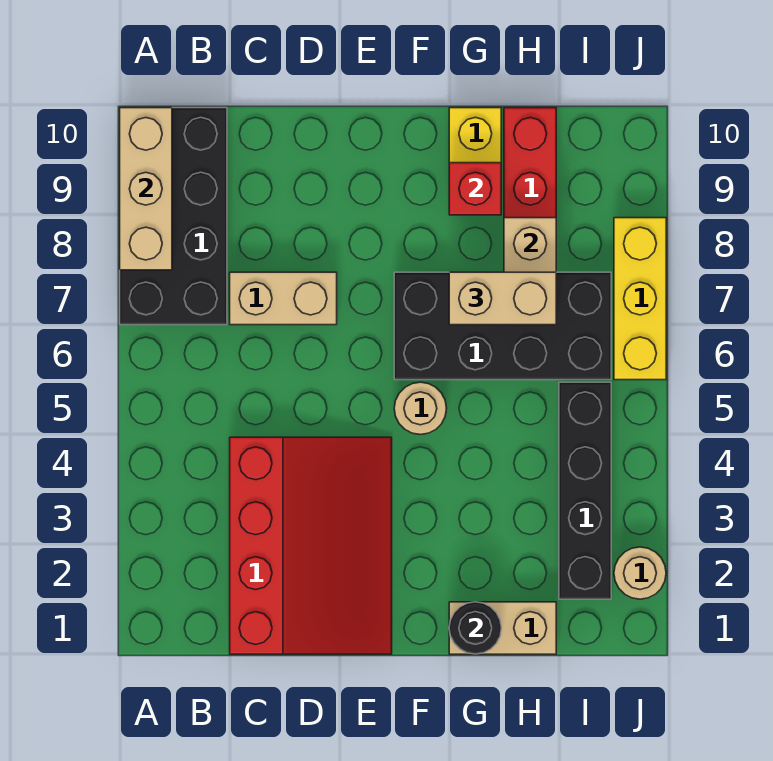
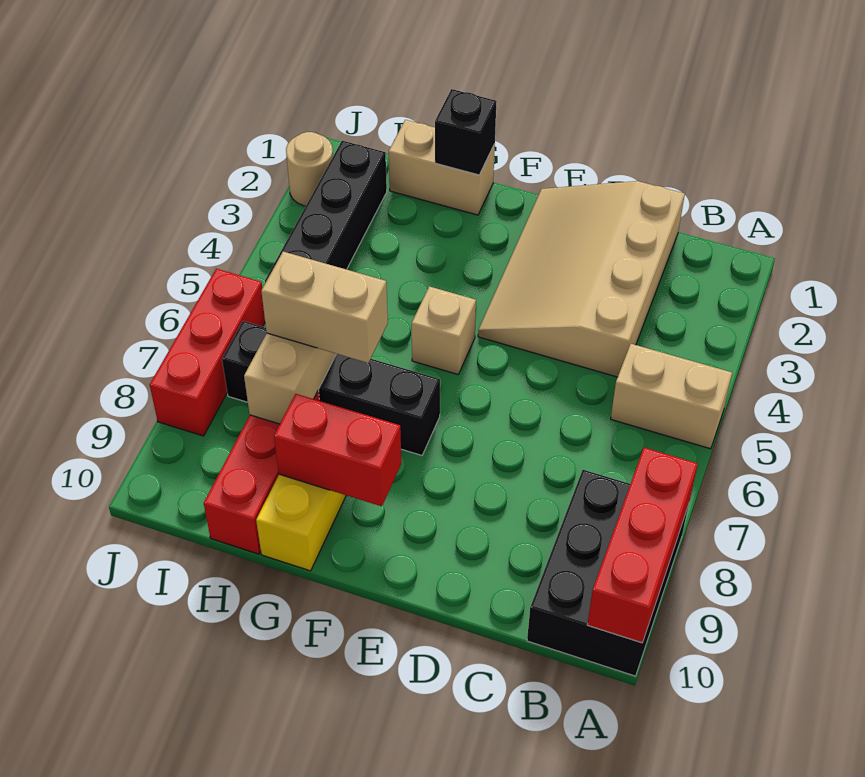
black brick A7:B10 level 1 -> black brick A8:B10 level 1
tan brick A8:A10 level 2 -> red brick A8:A10 level 2
red slope C1:E4 level 1 top C -> tan slope C1:E4 level 1 top C
tan brick C7:D7 level 1 -> tan brick A5:B5 level 1
tan round brick F5 level 1 -> tan brick F5 level 1
black brick F6:I7 level 1 -> black brick F7:I7 level 1
black round brick G1 level 2 -> black brick G1 level 2
red brick G9 level 2 -> red brick F9:G9 level 2
yellow brick J6:J8 level 1 -> red brick J6:J8 level 1

